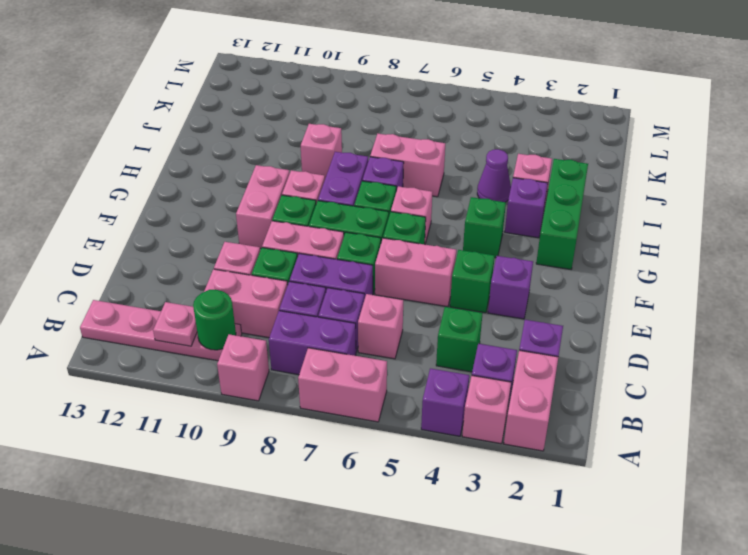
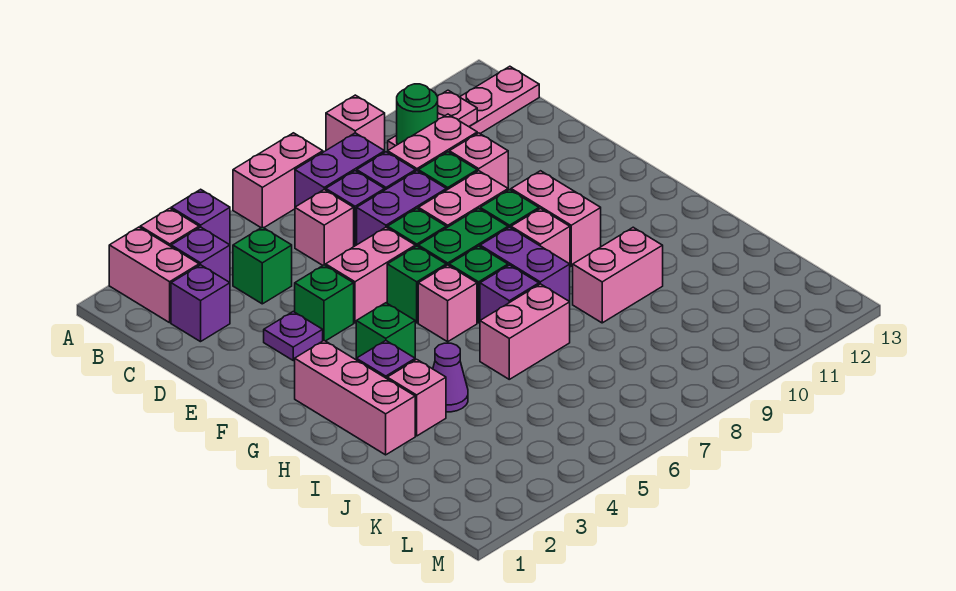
purple brick E3 level 1 -> purple plate E3 level 1
green brick G2:I2 level 1 -> pink brick G2:I2 level 1
pink brick I9 level 1 -> pink brick I9:I10 level 1

